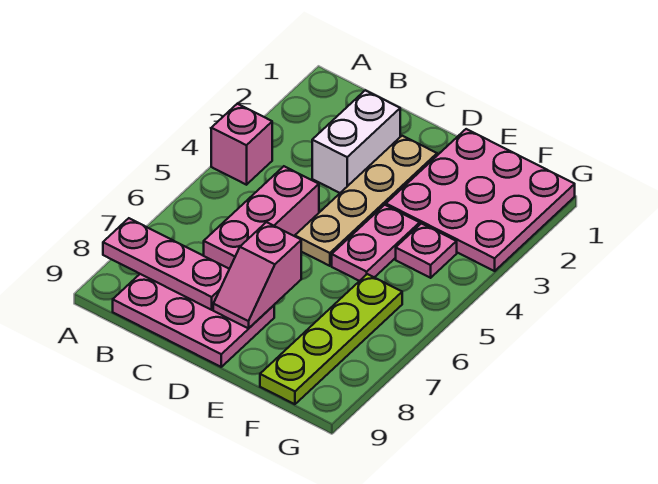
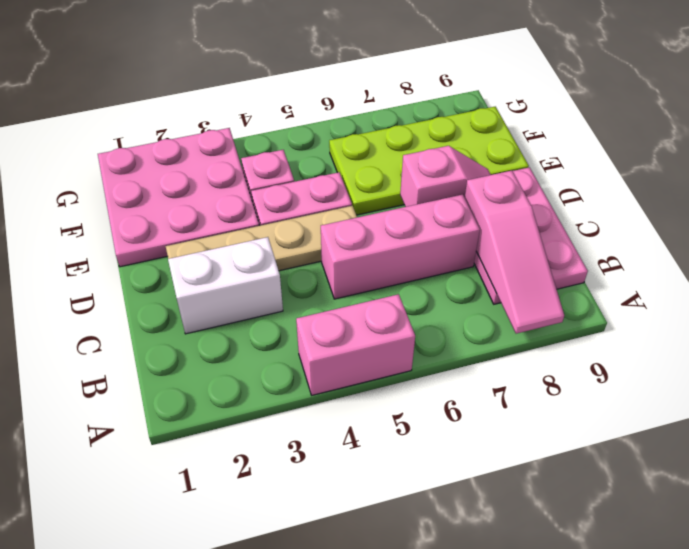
pink brick A4 level 1 -> pink brick A4:A5 level 1
pink plate A8:C8 level 2 -> pink slope A8:C8 level 2 top C
lime plate F6:F9 level 1 -> lime plate E6:F9 level 1

